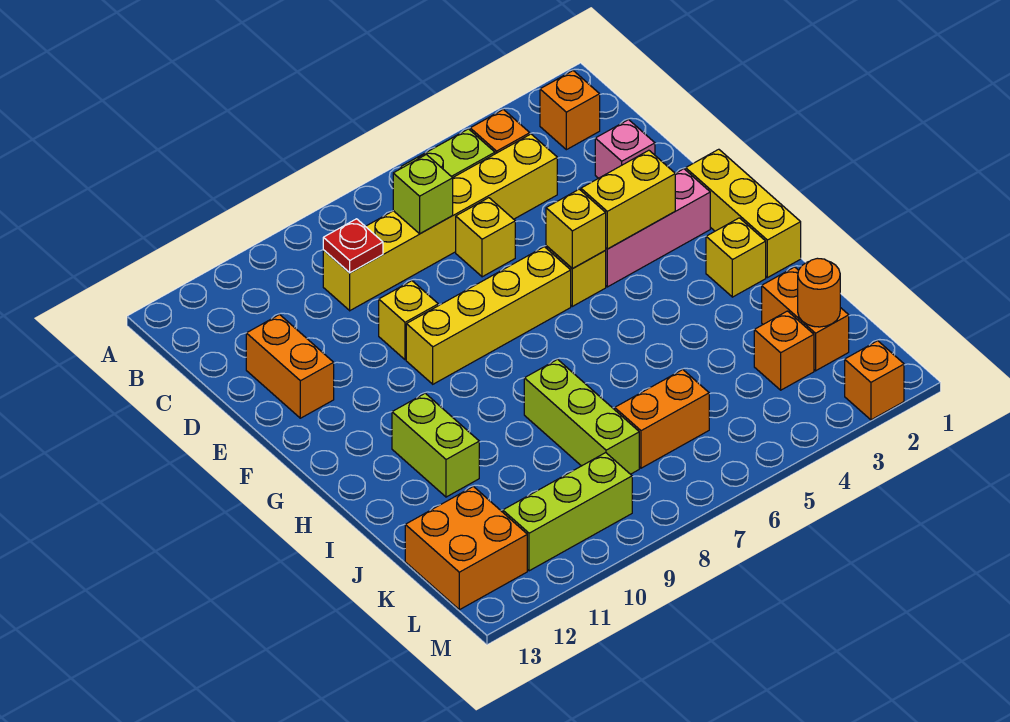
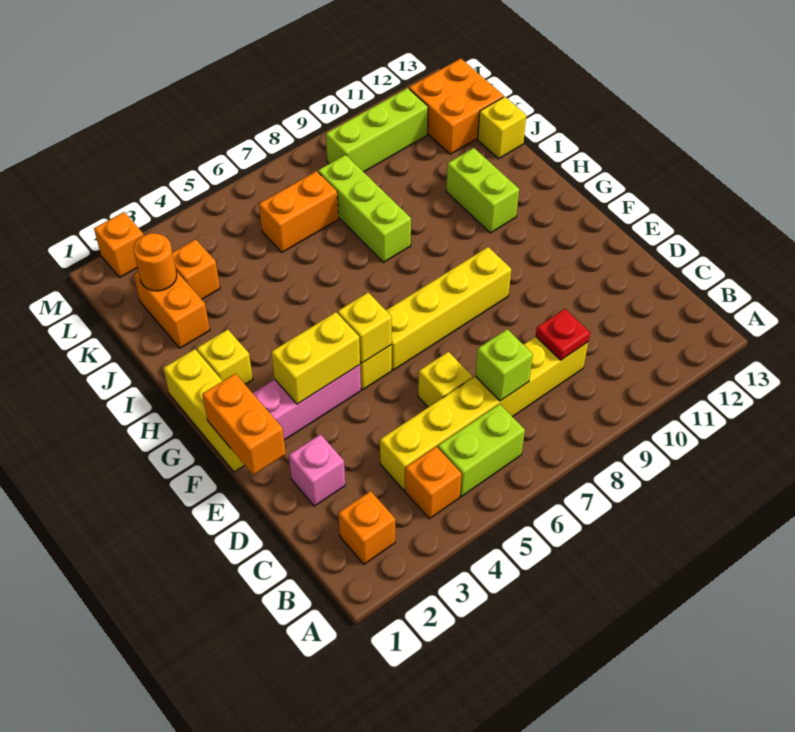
orange brick D12:E12 level 1 -> orange brick E1:F1 level 2
yellow brick E9 level 1 -> yellow brick J13 level 1

